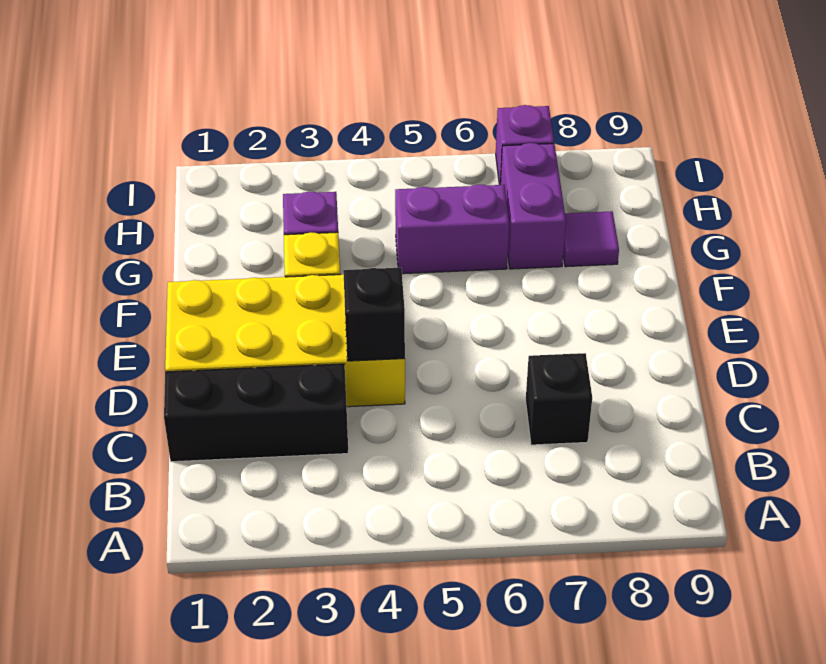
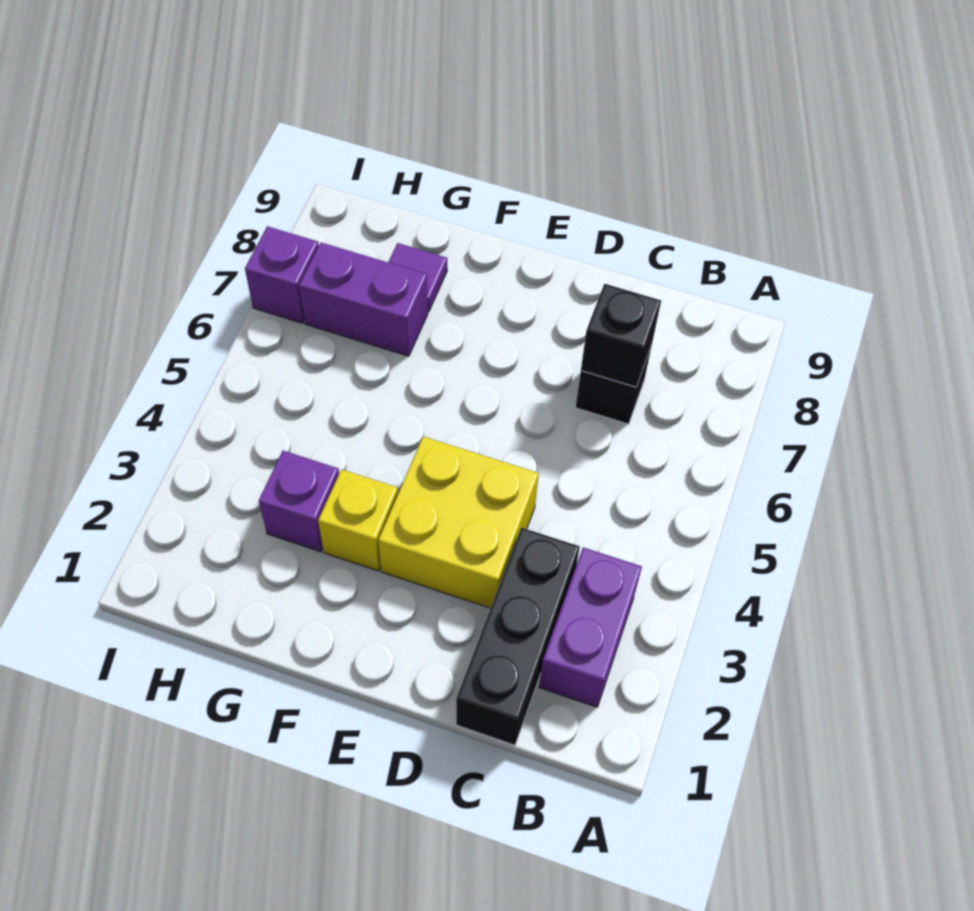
yellow brick D1:E4 level 1 -> yellow brick D3:E4 level 1
black brick D4 level 2 -> black brick C7 level 2
purple brick G5:G6 level 1 -> purple brick B2:B3 level 1

